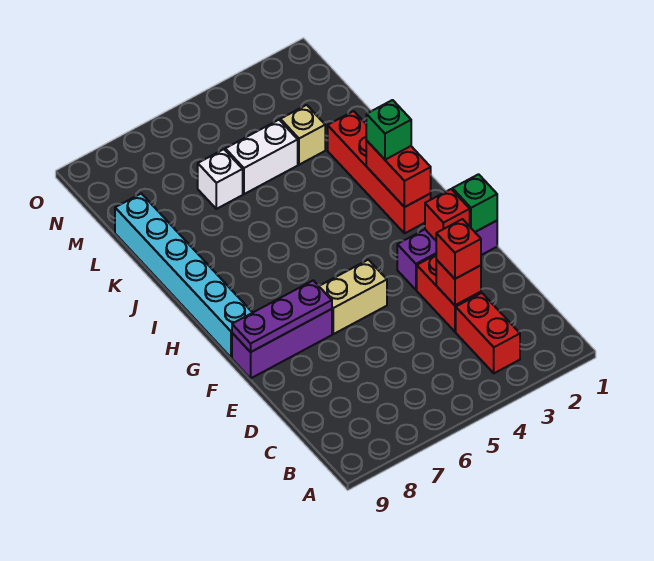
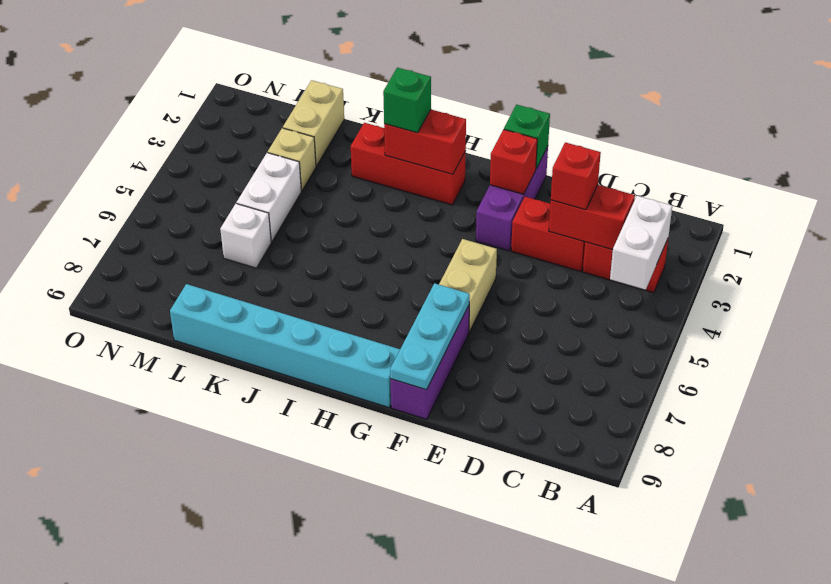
none -> white brick B3:B4 level 2
red brick D3 level 2 -> red brick C3:D3 level 2
purple plate F7:F9 level 2 -> cyan plate F7:F9 level 2
red brick H2:K2 level 1 -> red brick H2:J2 level 1
none -> tan brick L1:L2 level 1

